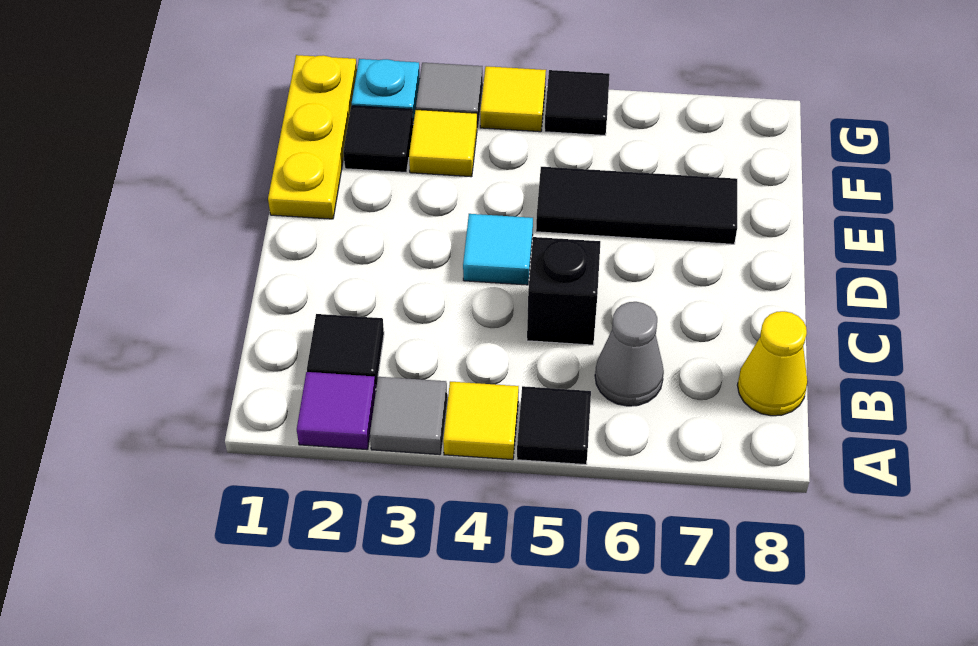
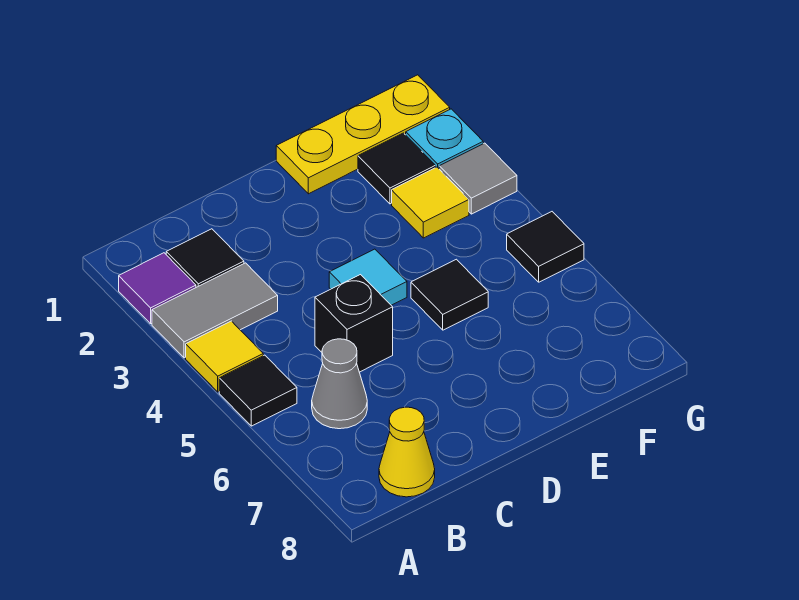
grey tile A3 level 1 -> grey tile A3:B3 level 1
black tile E5:E7 level 1 -> black tile E5 level 1
yellow tile G4 level 1 -> none

